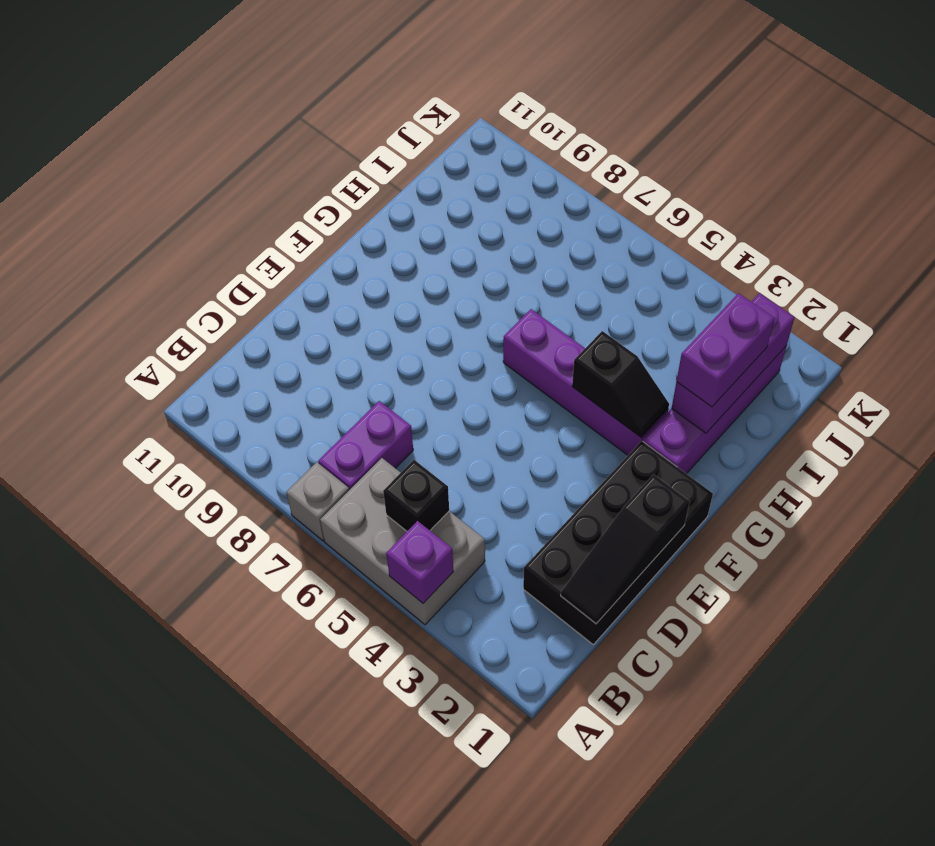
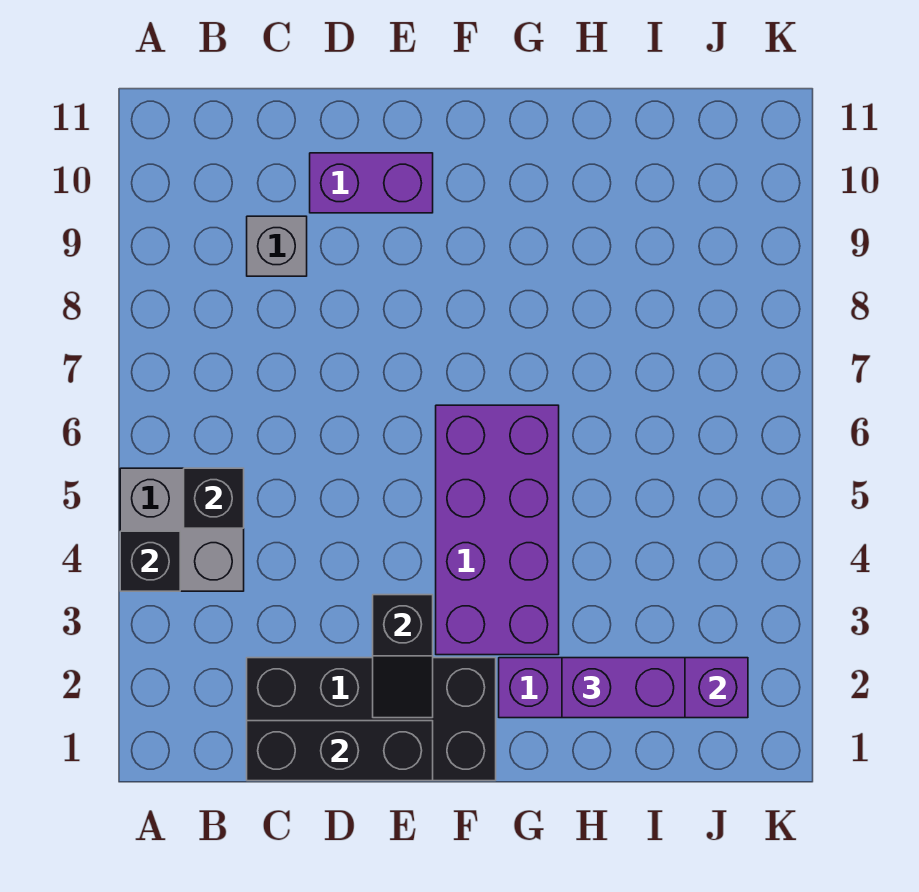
grey brick A4:B6 level 1 -> grey brick A4:B5 level 1
purple brick A4 level 2 -> black brick A4 level 2
grey brick A7 level 1 -> grey brick C9 level 1
purple brick B7:C7 level 1 -> purple brick D10:E10 level 1
black slope C1:E1 level 2 top E -> black brick C1:E1 level 2
purple brick G3:G6 level 1 -> purple brick F3:G6 level 1
black slope G3:G4 level 2 top 4 -> black slope E2:E3 level 2 top 3

